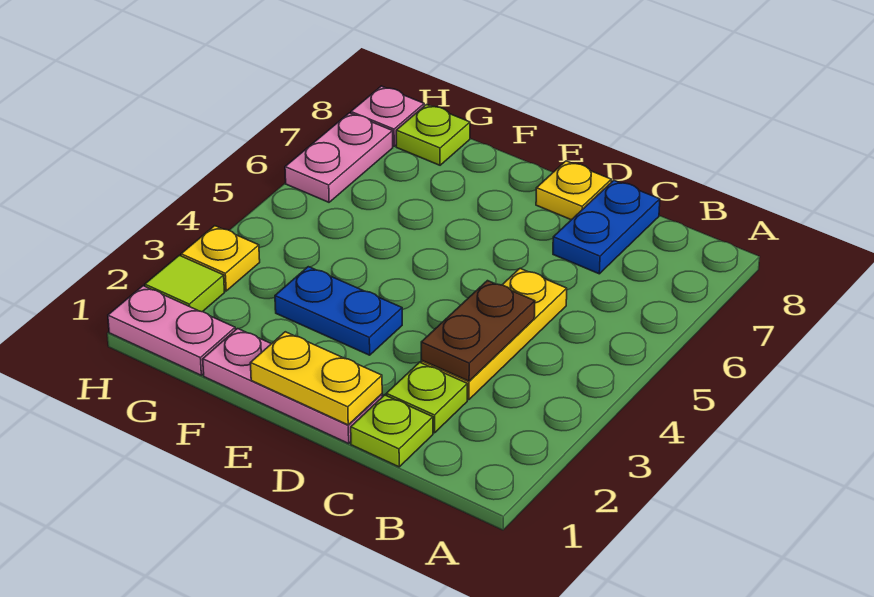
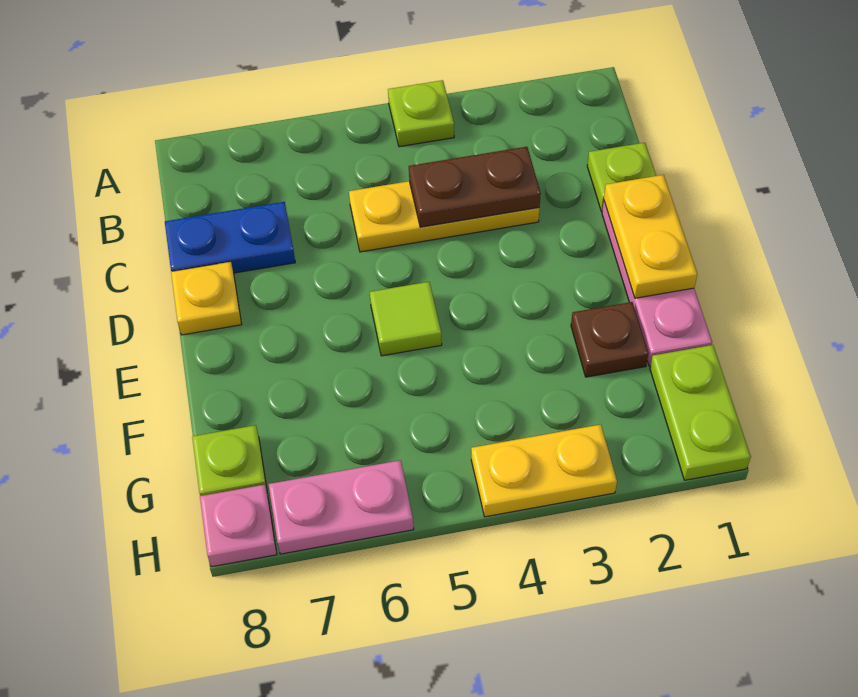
lime plate C2 level 1 -> lime plate A4 level 1
blue plate E3:F3 level 1 -> none
none -> brown plate F2 level 1
pink plate G1:H1 level 1 -> lime plate G1:H1 level 1
lime tile H2 level 1 -> lime tile E5 level 1
yellow plate H3 level 1 -> yellow plate H3:H4 level 1

